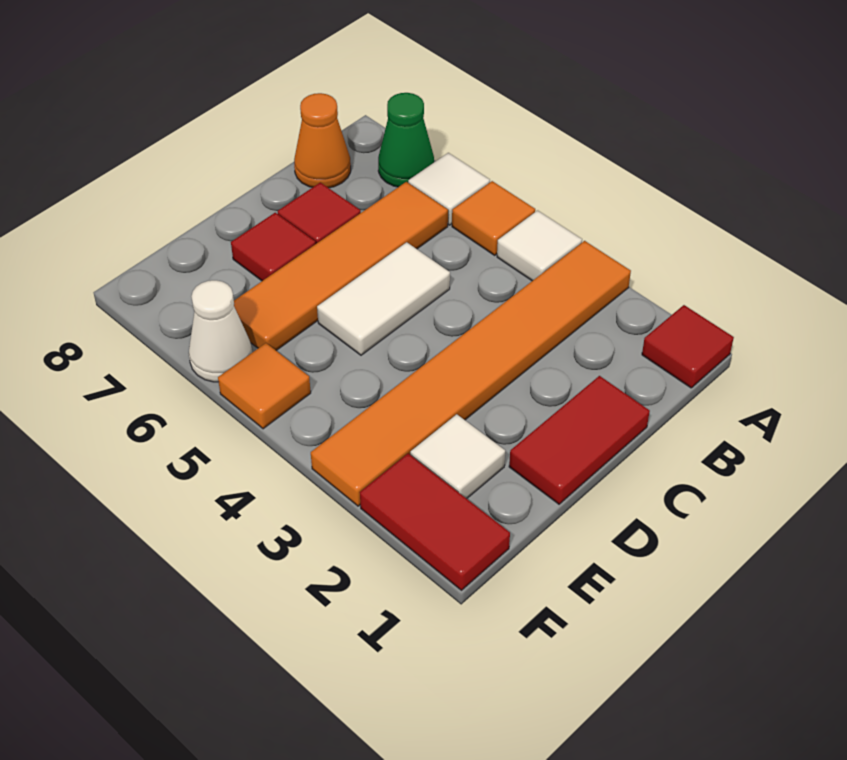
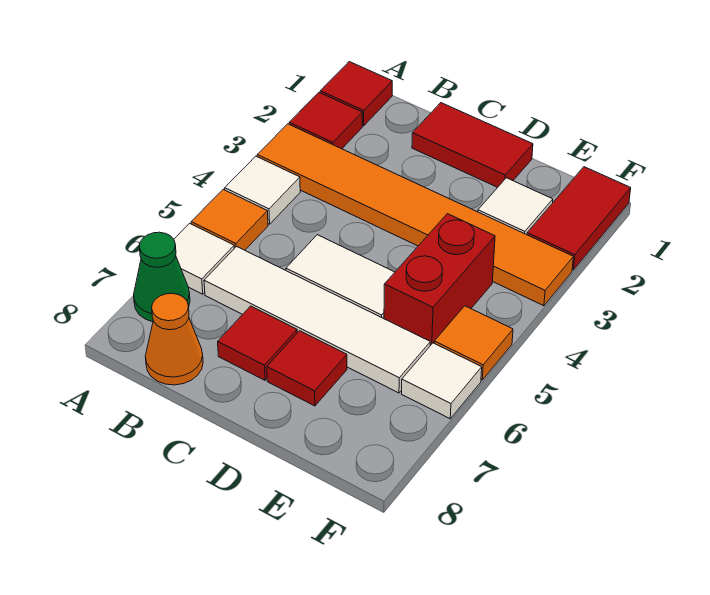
none -> red tile A2 level 1
orange tile B6:E6 level 1 -> white tile B6:E6 level 1
none -> red brick E4:E5 level 1
white cone F6 level 1 -> white tile F6 level 1

